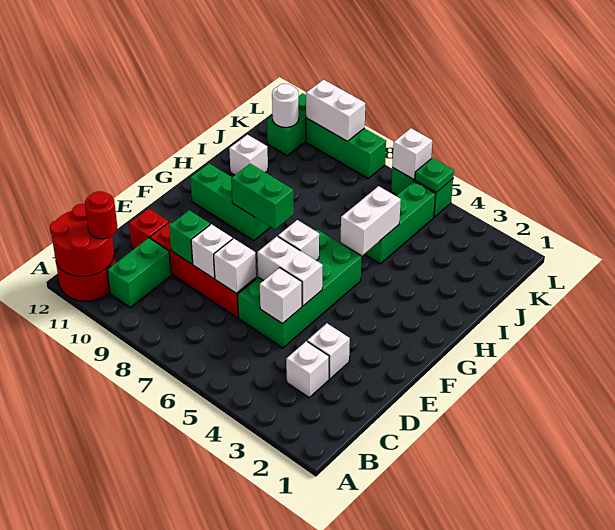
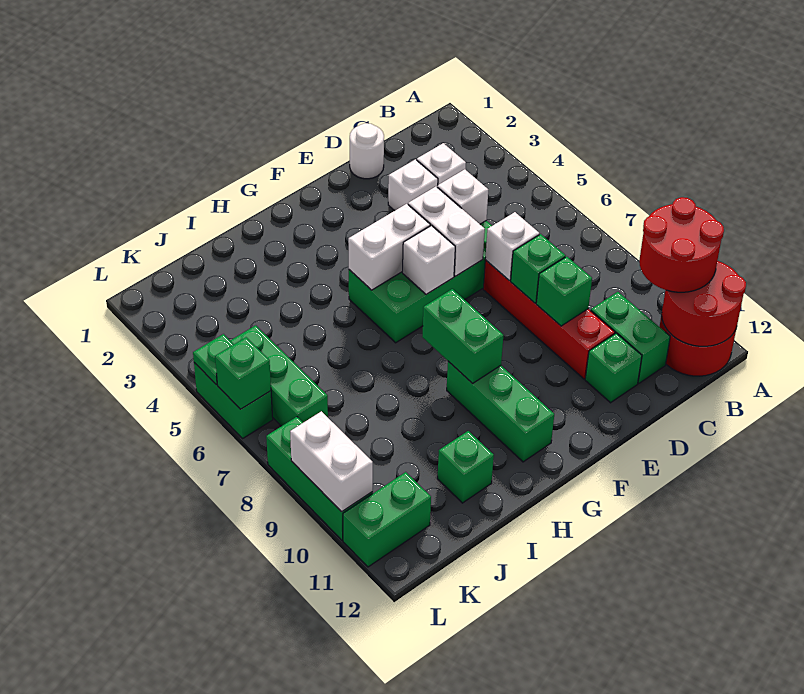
green brick B10:C10 level 1 -> green brick C10:C11 level 1
red round brick B11 level 3 -> red round brick A10:B11 level 3
white brick D8 level 2 -> green brick D8 level 2
red brick D11 level 1 -> green brick D11 level 1
white brick H5:I5 level 2 -> white brick F5:G5 level 2
green brick I5:K5 level 1 -> green brick K5:K7 level 1
white brick I11 level 1 -> green brick I11 level 1
white round brick K11 level 2 -> white round brick D1 level 1
white brick L6 level 2 -> green brick L6 level 2

